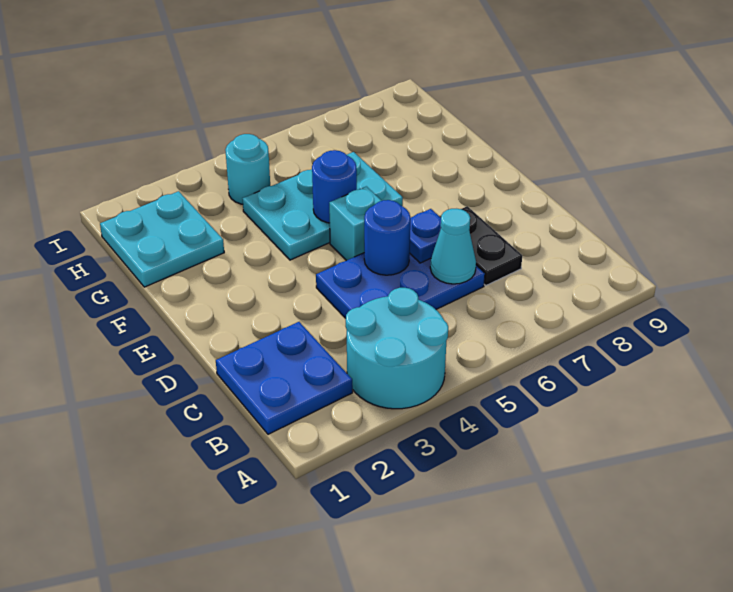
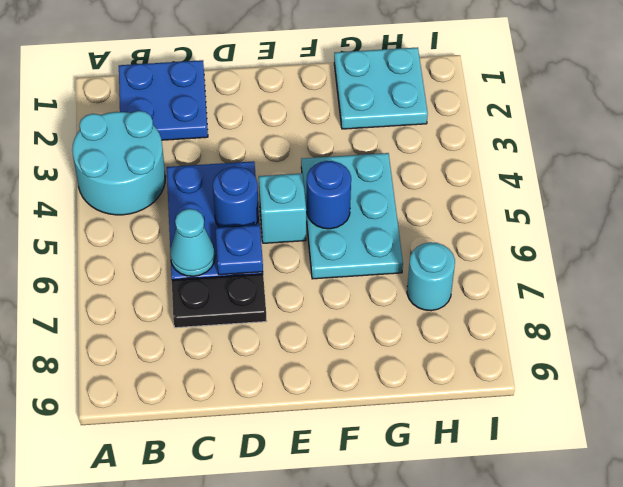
cyan round brick H4 level 1 -> cyan round brick H7 level 1

